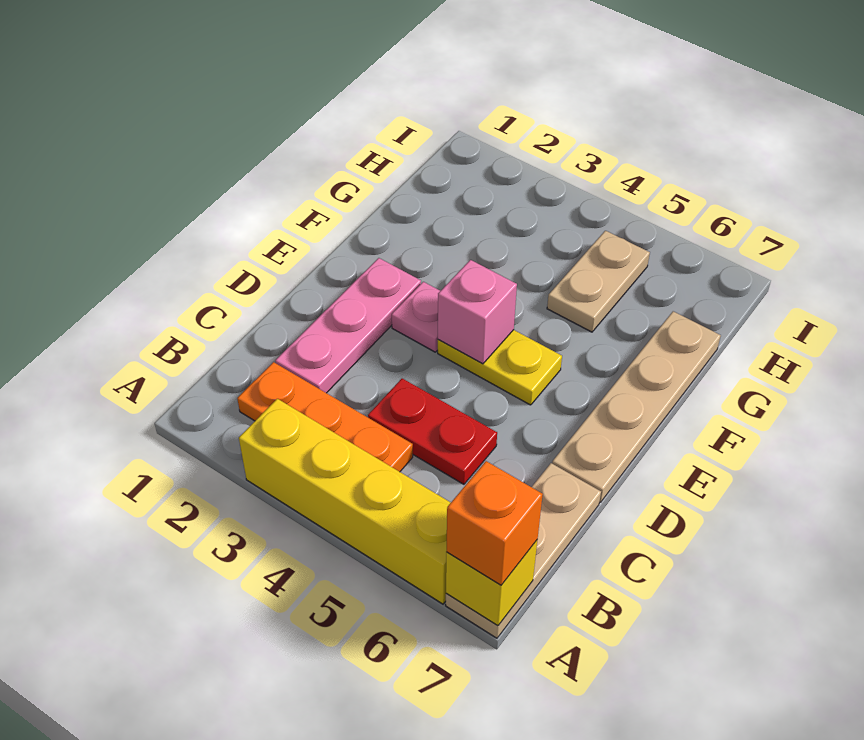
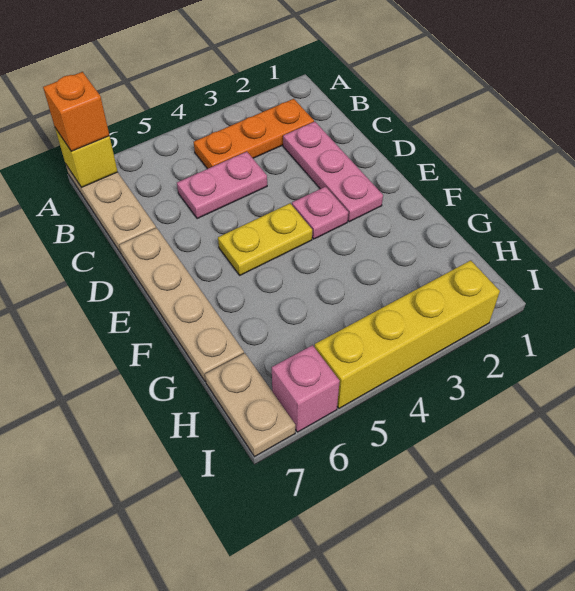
yellow brick A3:A6 level 1 -> yellow brick I2:I5 level 1
red plate C4:C5 level 1 -> pink plate C4:C5 level 1
pink brick E4 level 2 -> pink brick I6 level 1
tan plate G5:H5 level 1 -> tan plate H7:I7 level 1

